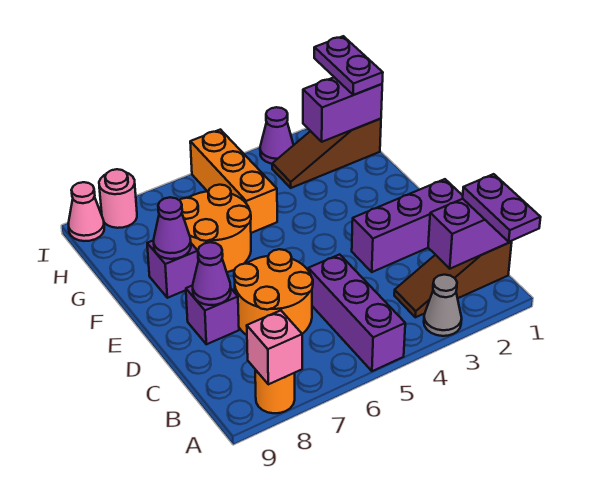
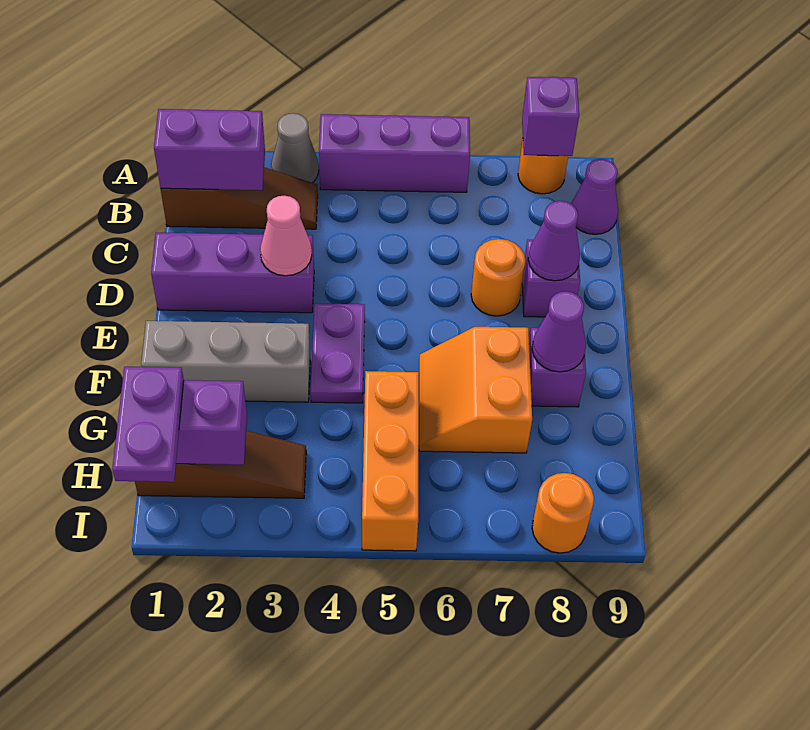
purple plate A1:B1 level 3 -> purple plate E4:F4 level 1
purple brick A5:C5 level 1 -> purple brick A4:A6 level 1
pink brick A8 level 2 -> purple brick A8 level 2
orange round brick C6:D7 level 1 -> orange round brick D7 level 1
none -> grey brick F1:F3 level 1
orange round brick F6:G7 level 1 -> orange slope F6:G7 level 1 top 7
purple cone I3 level 1 -> purple cone B9 level 1
pink round brick I8 level 1 -> orange round brick I8 level 1
pink cone I9 level 1 -> pink cone D3 level 2

